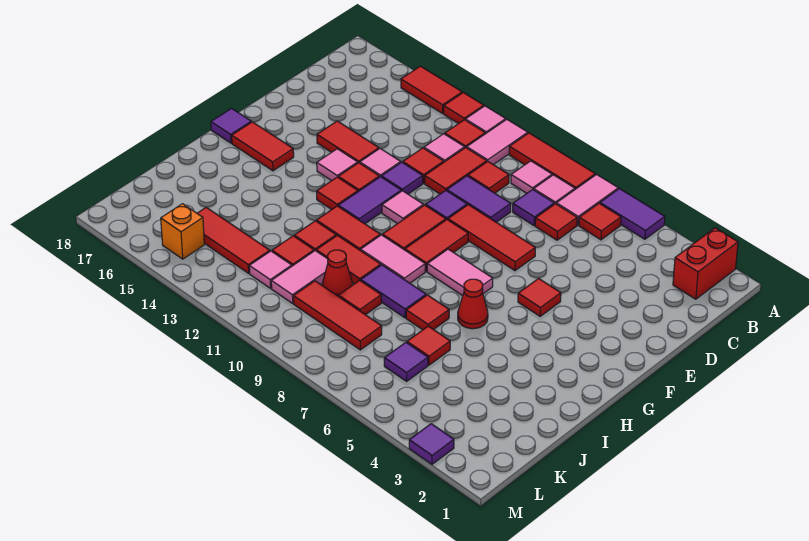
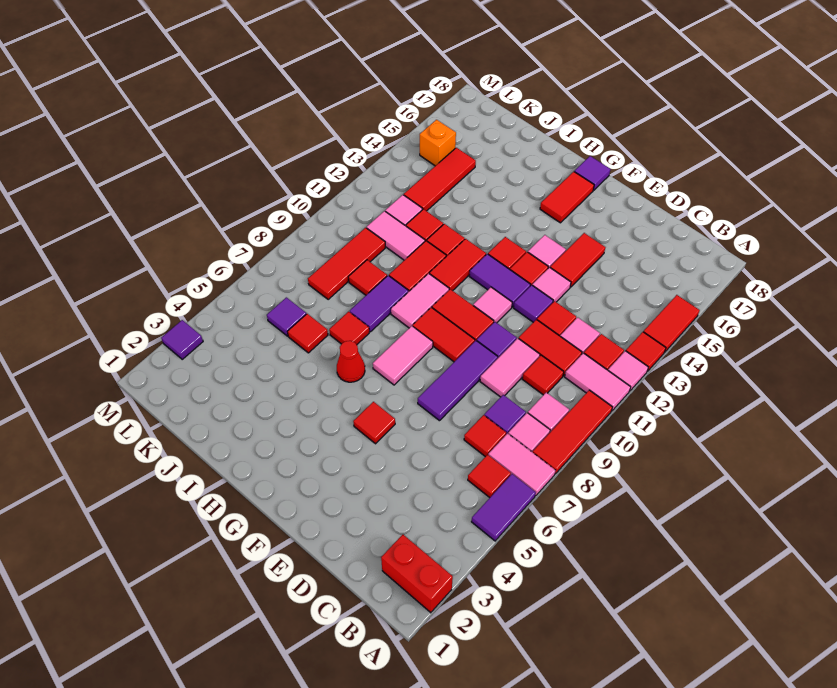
purple tile D9:D10 level 1 -> pink tile D9:D10 level 1
red tile E7:E9 level 1 -> purple tile E7:E9 level 1
red cone J10 level 1 -> none

